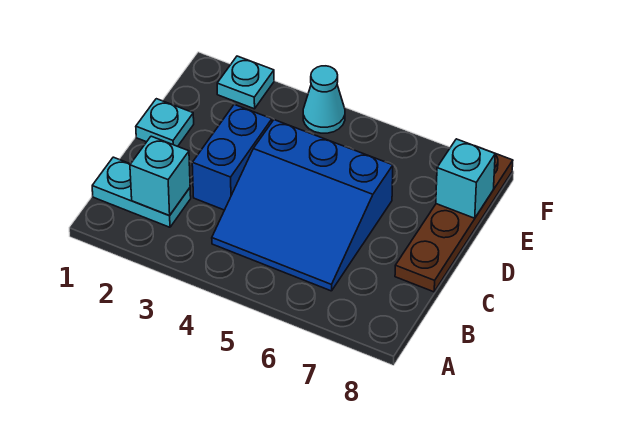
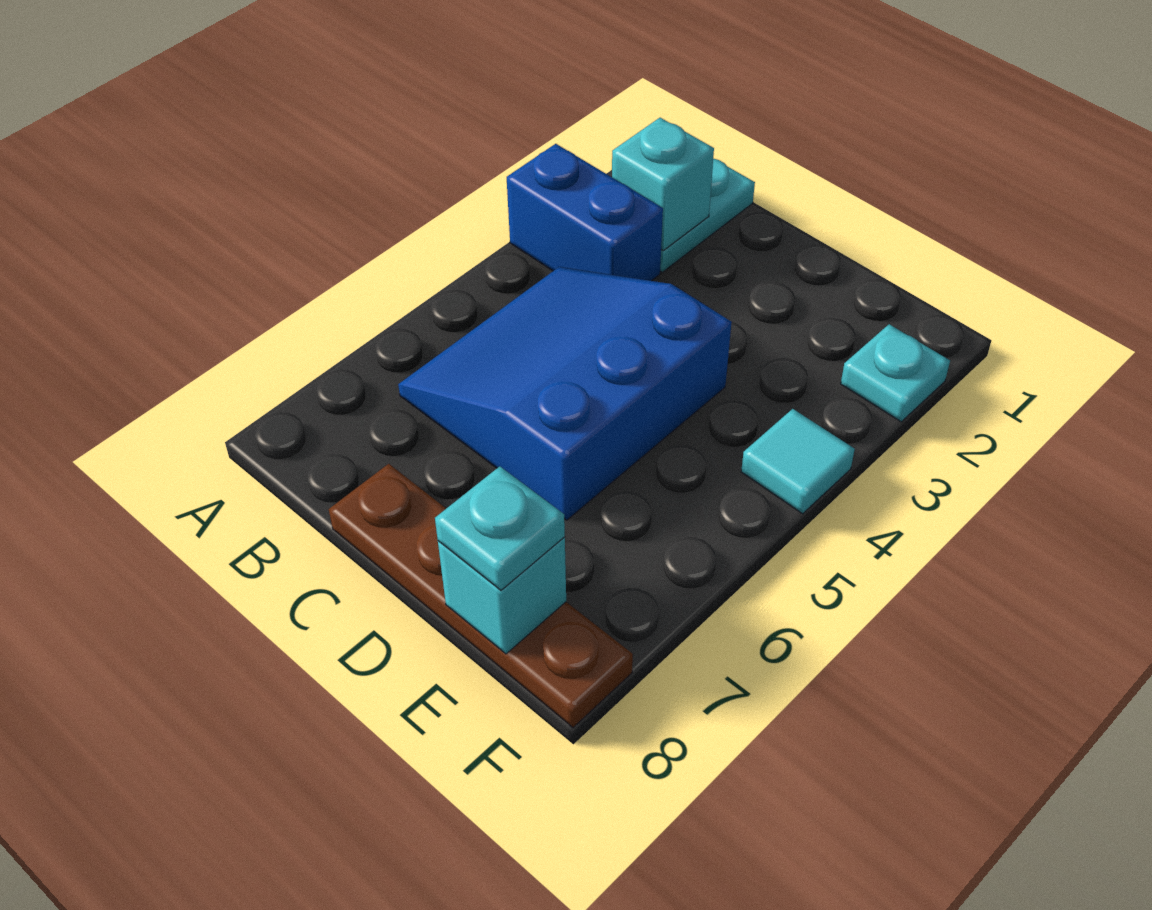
blue brick C3:D3 level 1 -> blue brick A3:B3 level 1
cyan plate D1 level 1 -> cyan plate E8 level 3
cyan cone F4 level 1 -> cyan tile F4 level 1

